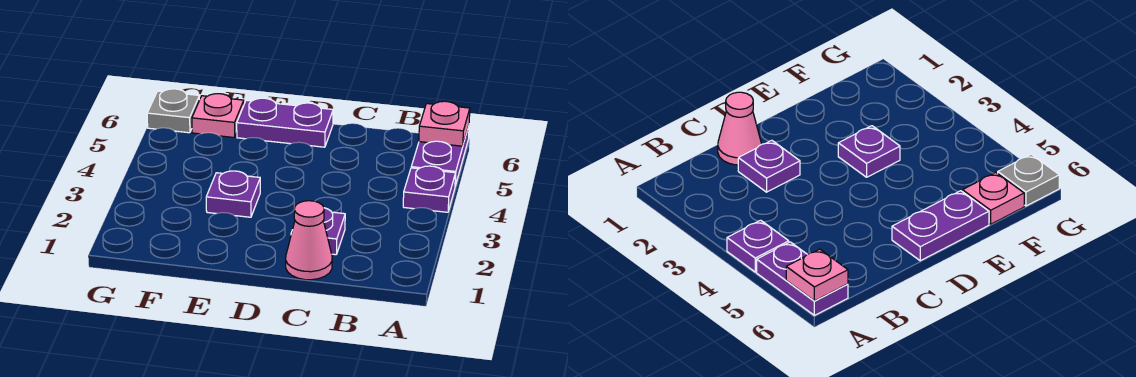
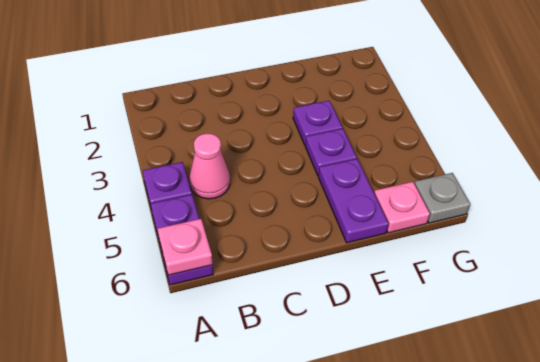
pink cone C1 level 1 -> pink cone B4 level 1
purple plate C2 level 1 -> purple plate E4 level 1
purple plate D6:E6 level 1 -> purple plate E5:E6 level 1

